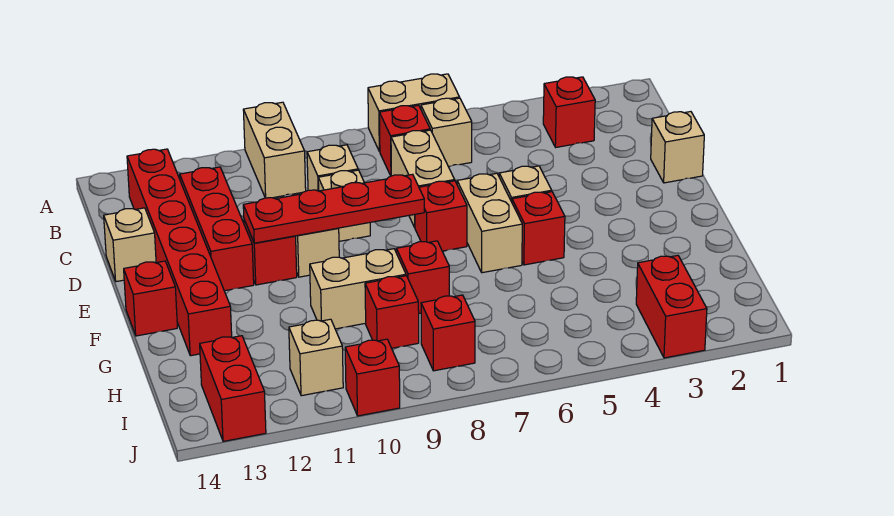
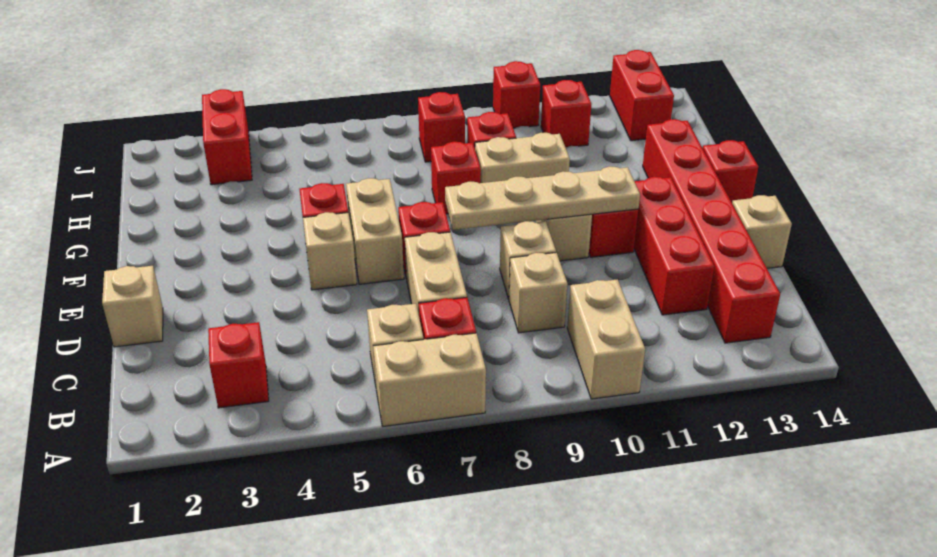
red plate E8:E11 level 2 -> tan plate E8:E11 level 2
tan brick I11 level 1 -> red brick I11 level 1

